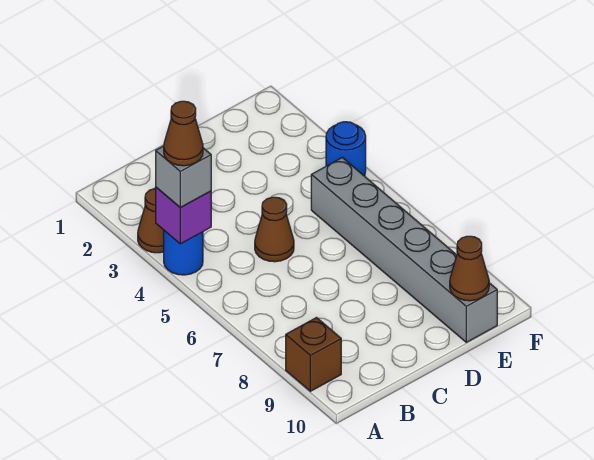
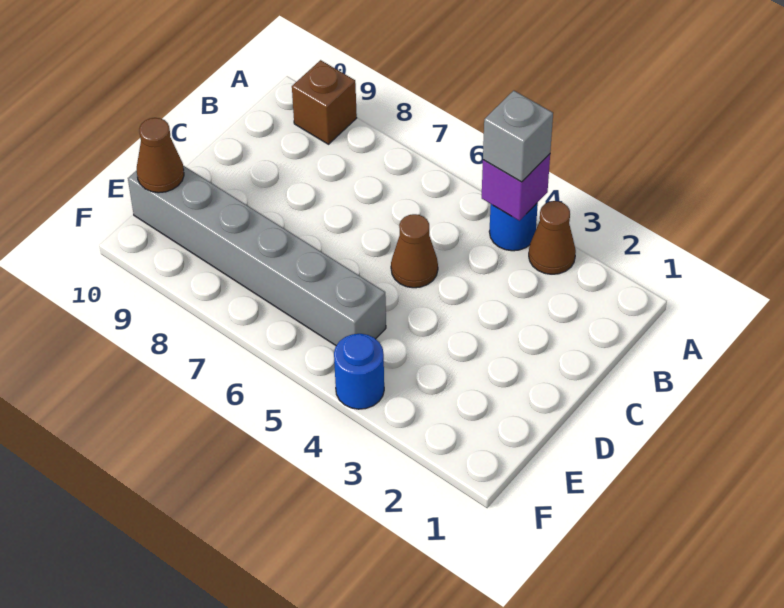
brown cone A4 level 4 -> none

